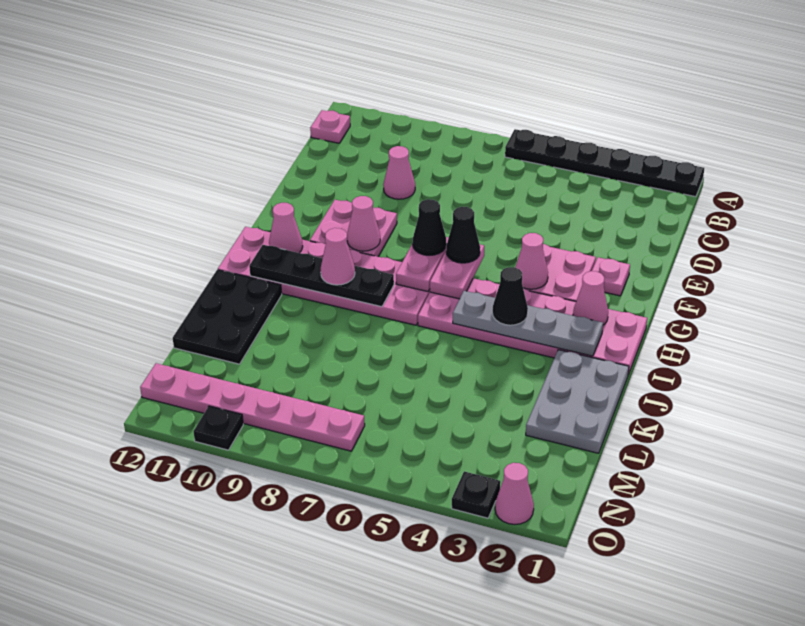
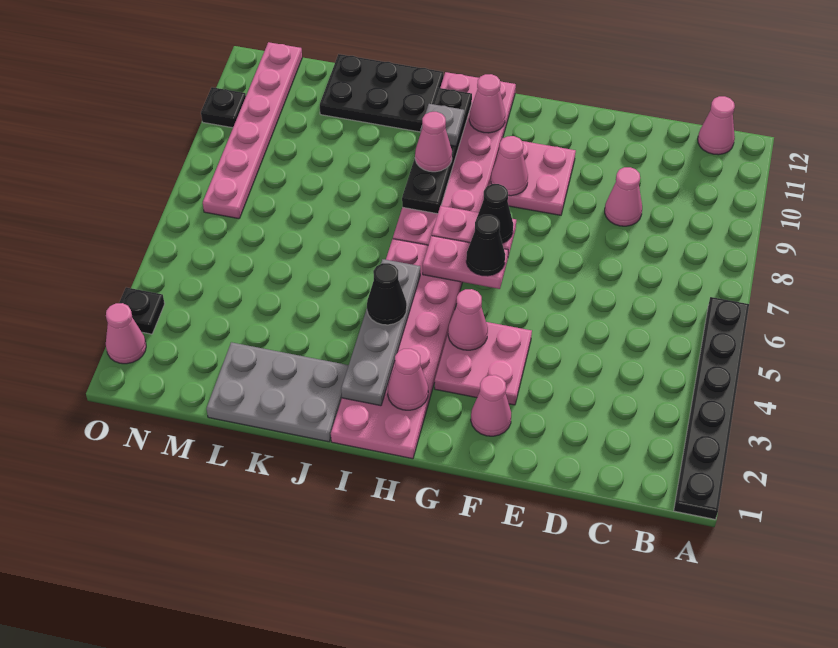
pink plate B12 level 1 -> pink cone B12 level 1
pink plate F2 level 1 -> pink cone F2 level 1
none -> grey plate I10 level 3

